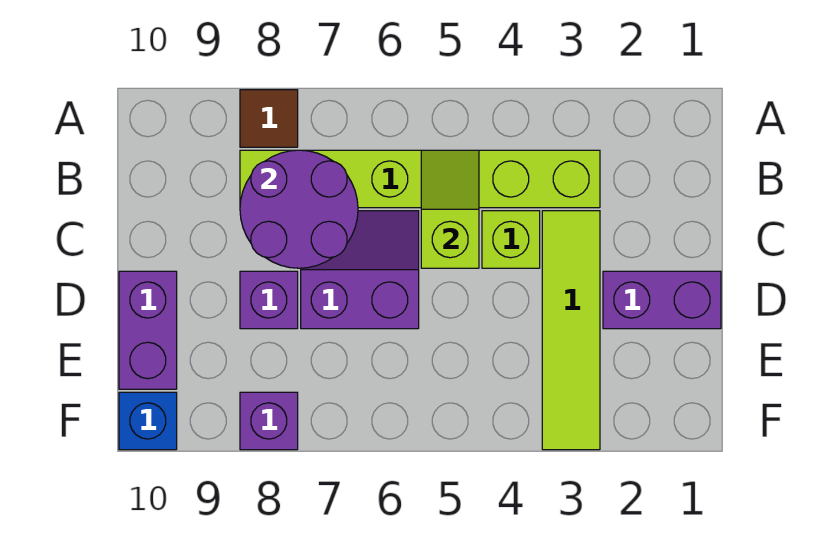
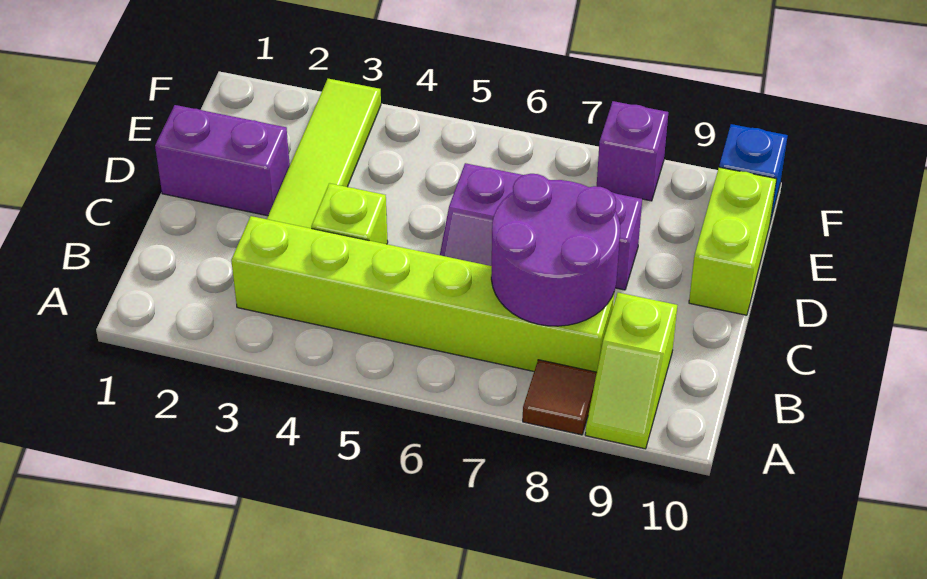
lime slope B5:C5 level 2 top C -> lime slope A9:B9 level 1 top B
purple brick D10:E10 level 1 -> lime brick D10:E10 level 1

